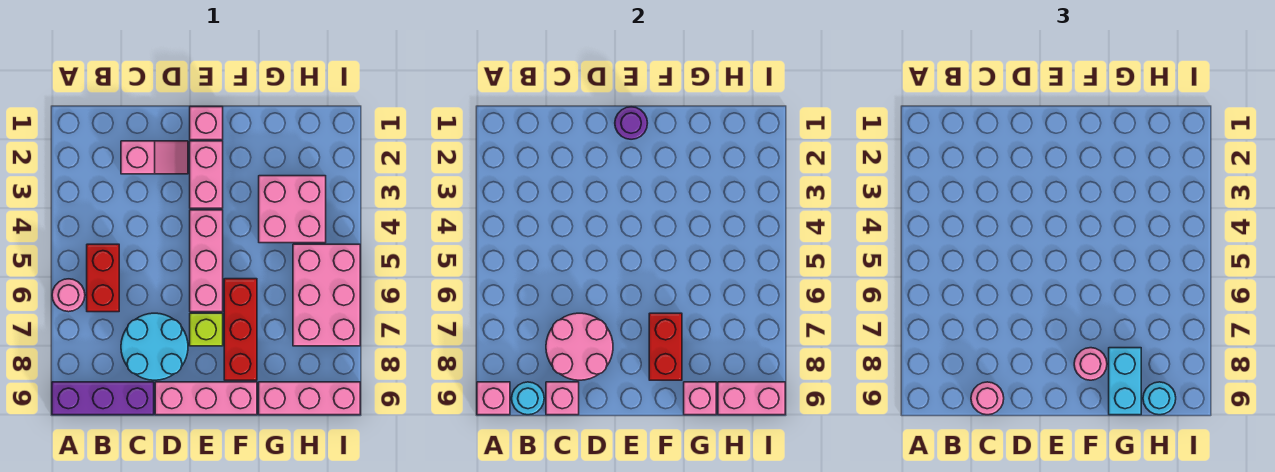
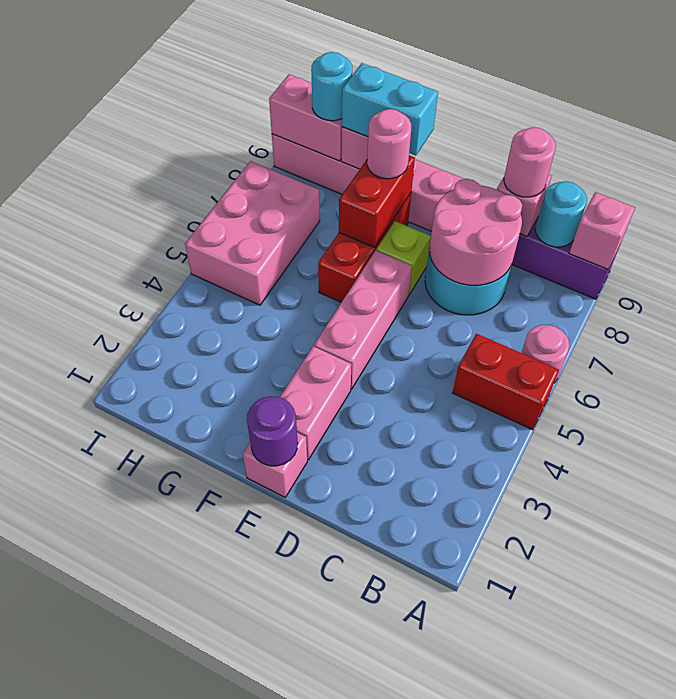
red brick B5:B6 level 1 -> red brick A5:B5 level 1
pink slope C2:D2 level 1 top C -> none
pink brick G3:H4 level 1 -> none
cyan brick G8:G9 level 3 -> cyan brick F9:G9 level 3

